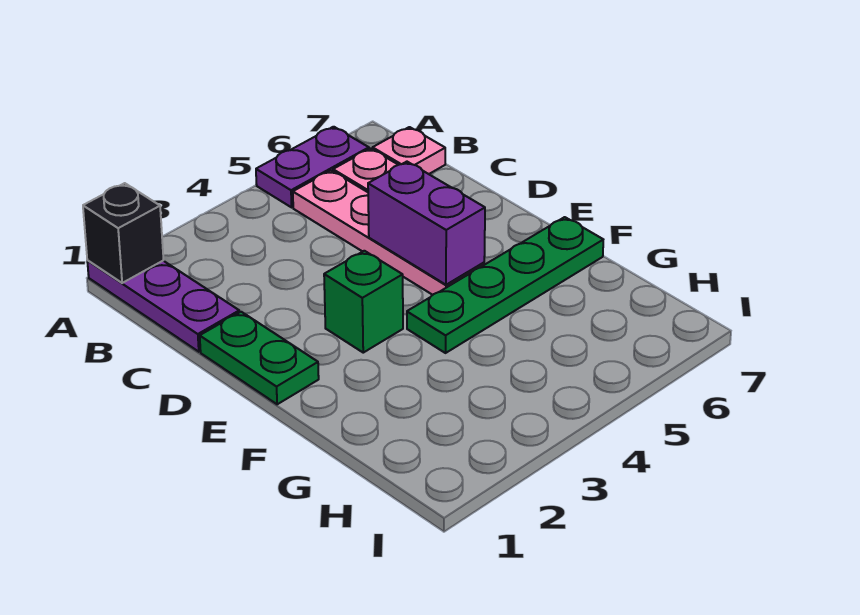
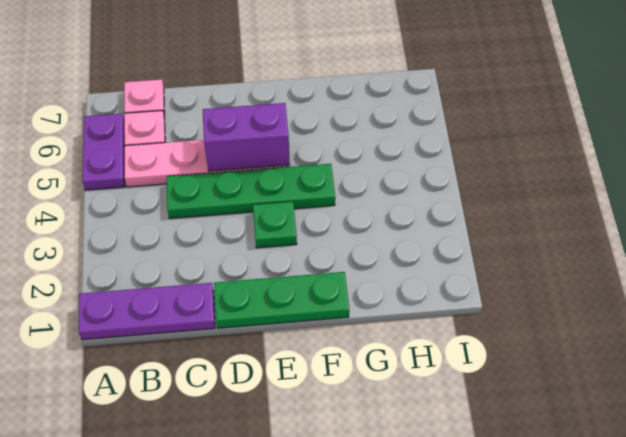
black brick A1 level 2 -> none
green plate D1:E1 level 1 -> green plate D1:F1 level 1
green brick E3 level 1 -> green plate E3 level 1
green plate F4:F7 level 1 -> green plate C4:F4 level 1

